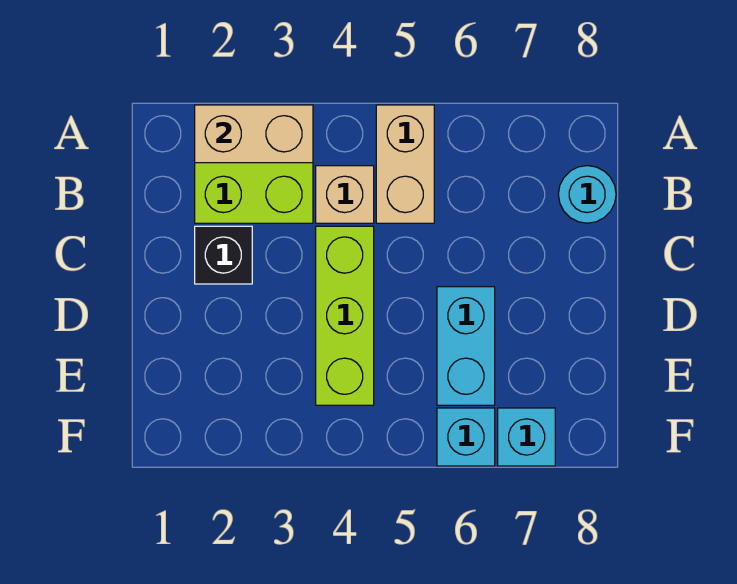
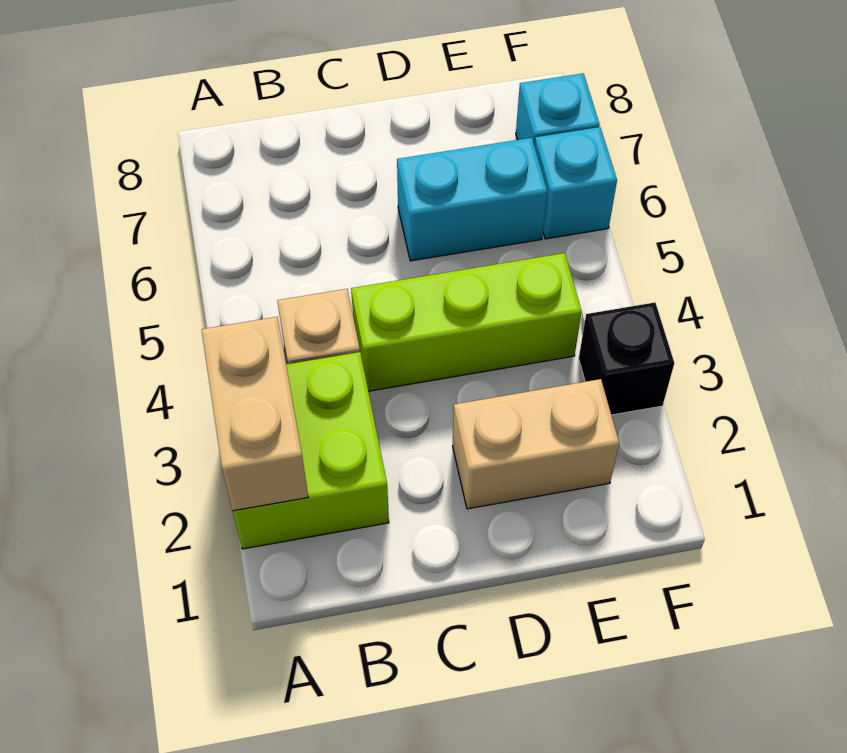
tan brick A5:B5 level 1 -> tan brick D2:E2 level 1
cyan round brick B8 level 1 -> none
black brick C2 level 1 -> black brick F3 level 1

